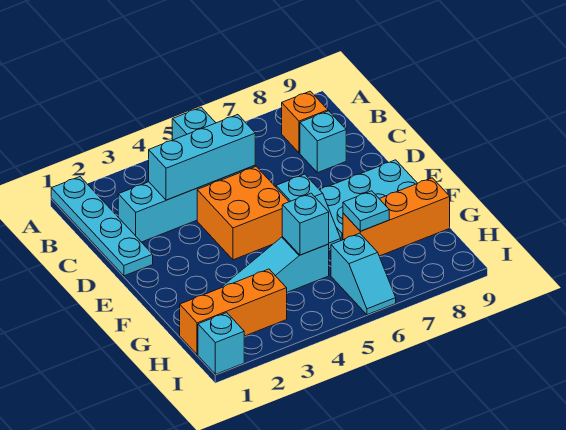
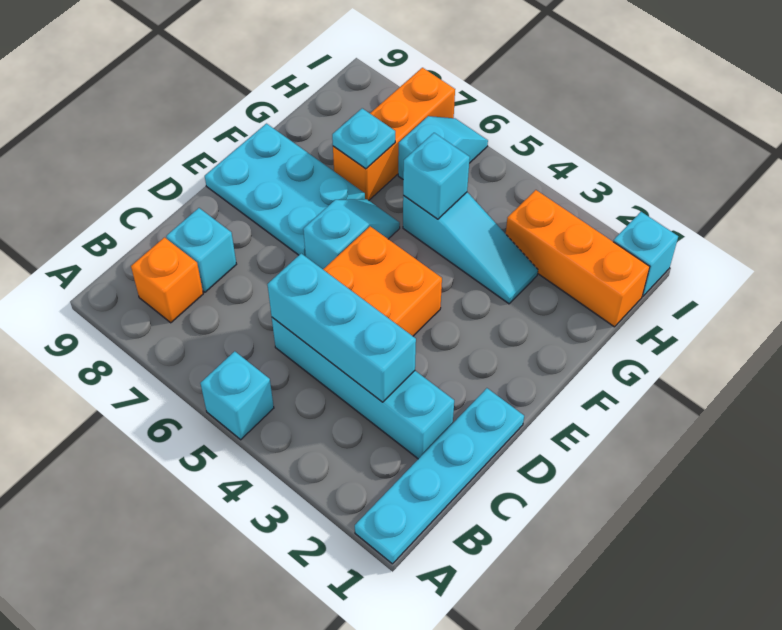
orange brick G7:G9 level 1 -> orange brick G7:I7 level 1

